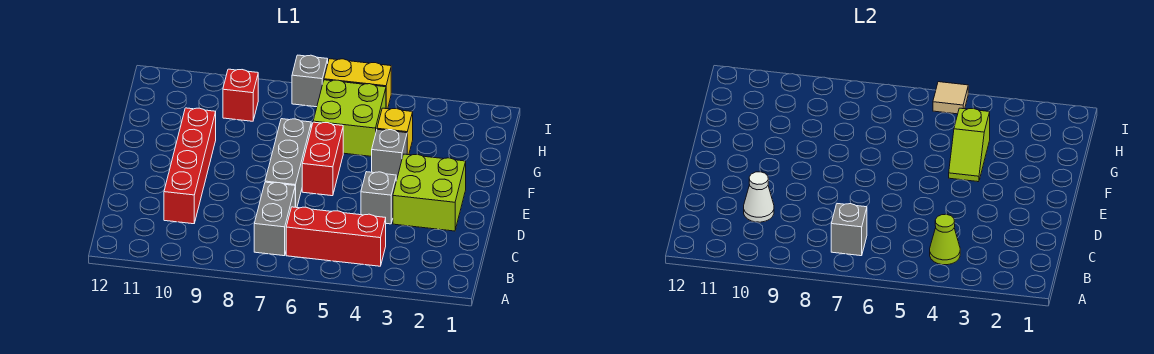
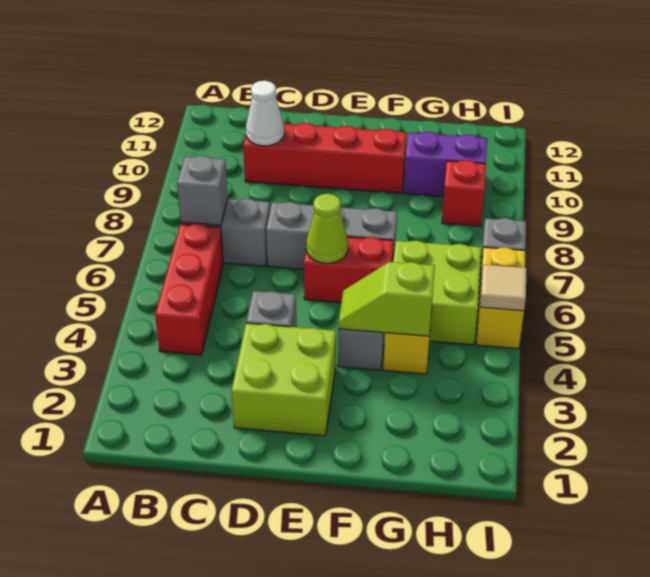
lime cone B4 level 2 -> lime cone E6 level 2
none -> purple brick G10:H10 level 1

